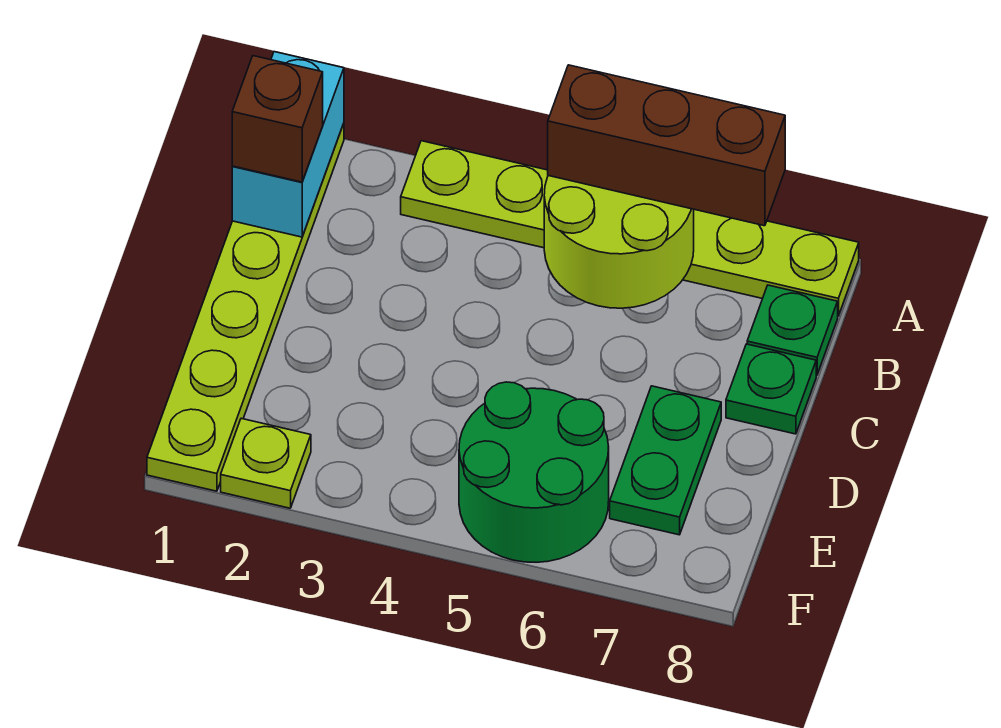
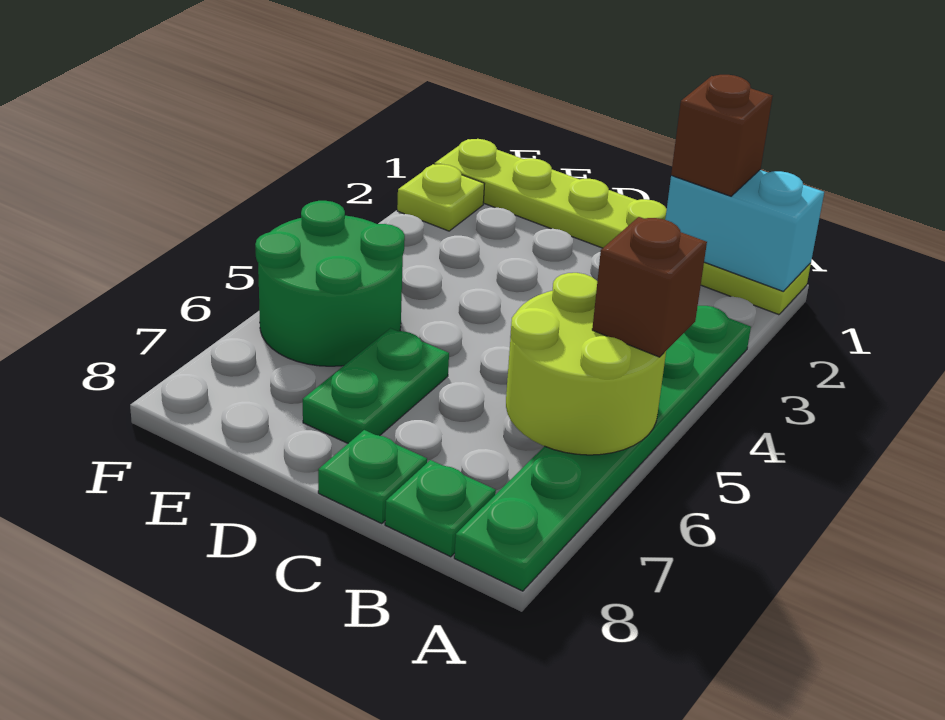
lime plate A3:A8 level 1 -> green plate A3:A8 level 1
brown brick A5:A7 level 3 -> brown brick A5 level 3
green plate D7:E7 level 1 -> green plate D6:D7 level 1

